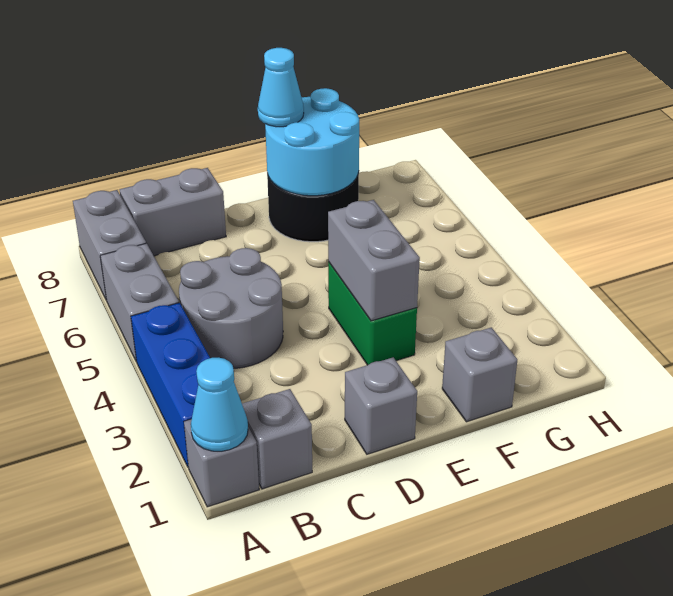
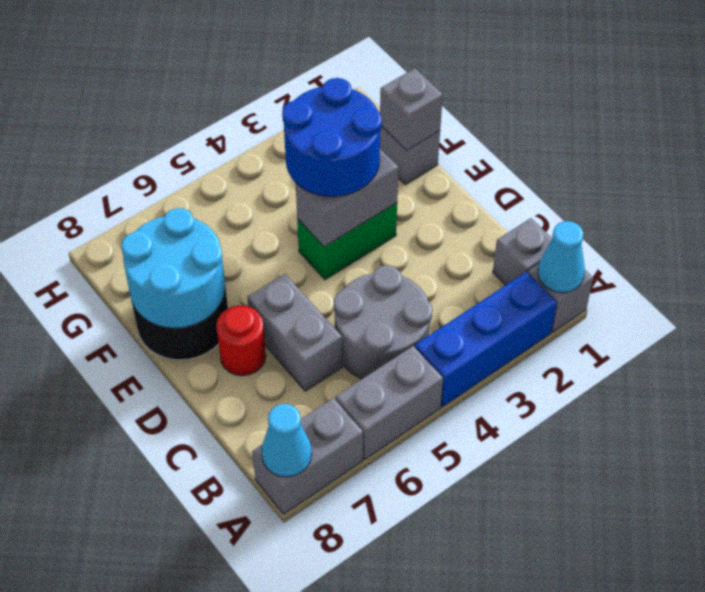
grey brick B8:C8 level 1 -> grey brick C6:D6 level 1
grey brick D1 level 1 -> grey brick F1 level 2
none -> red round brick D7 level 1
none -> blue round brick E3:F4 level 3
cyan cone E8 level 3 -> cyan cone A8 level 2

